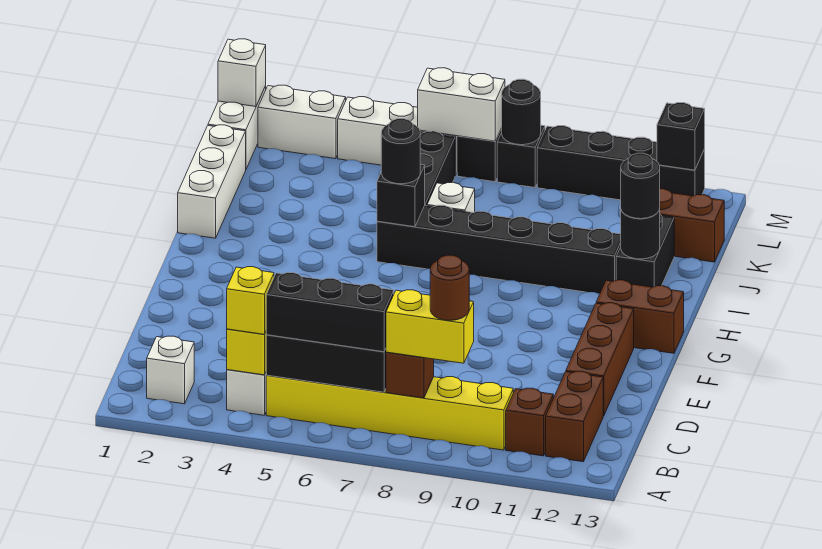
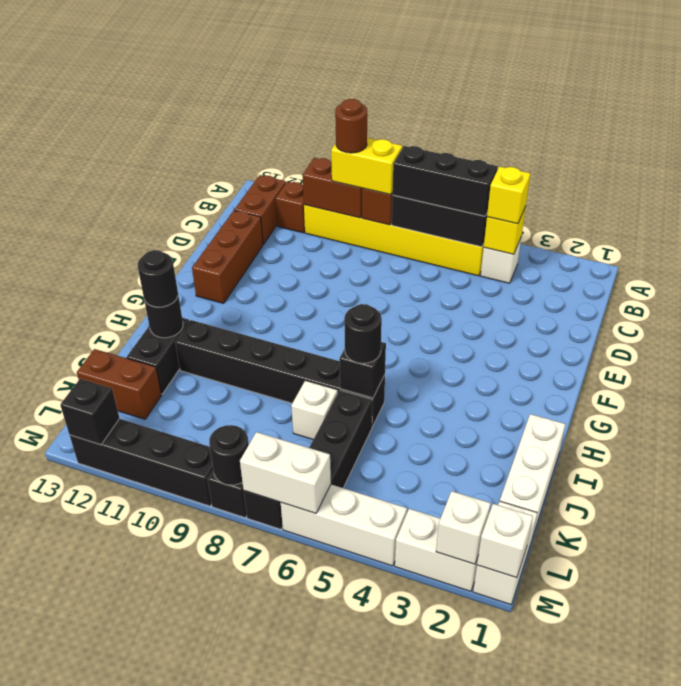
white brick B2 level 1 -> white brick M2 level 2
brown brick G12:G13 level 1 -> brown brick B9:B10 level 2

